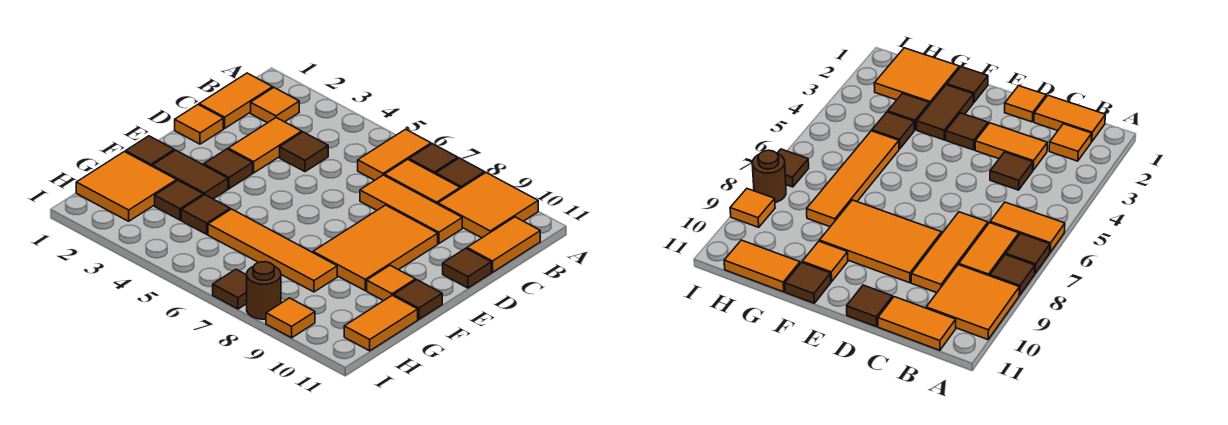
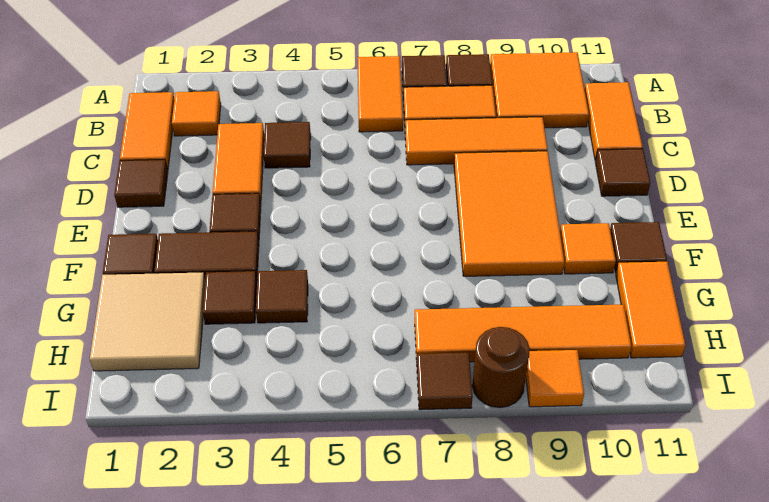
orange tile D1 level 1 -> brown tile D1 level 1
orange tile G1:H2 level 1 -> tan tile G1:H2 level 1
orange tile G5:G8 level 1 -> orange tile H7:H10 level 1

